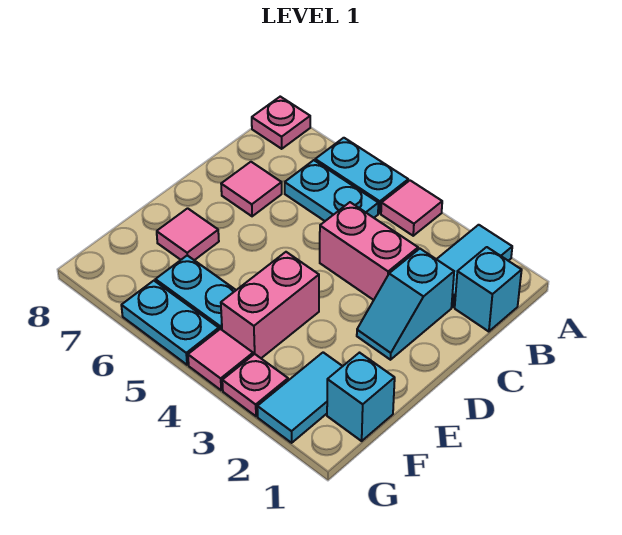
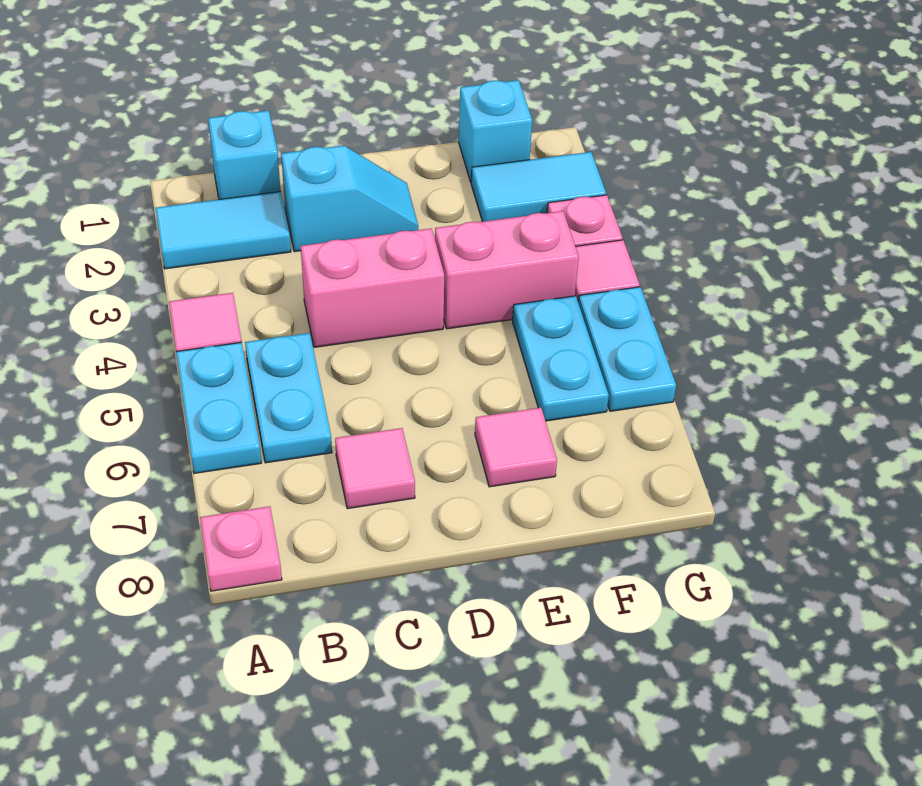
pink brick C3:C4 level 1 -> pink brick C4:D4 level 1

